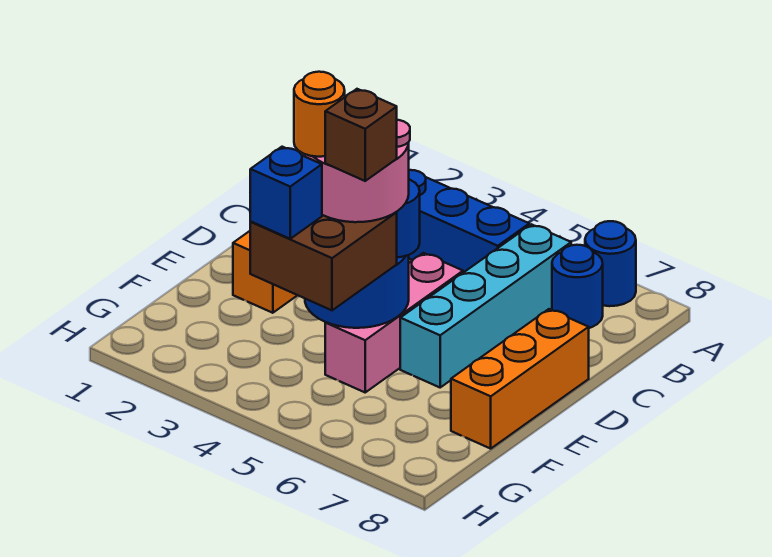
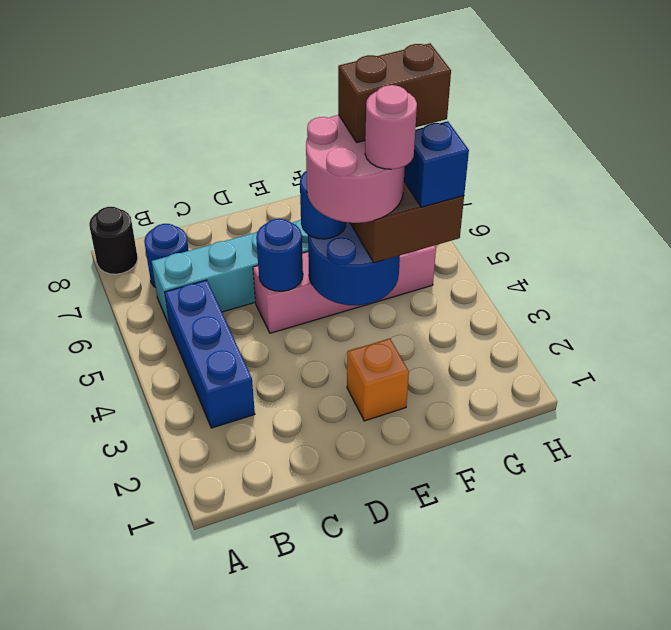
blue round brick A7 level 1 -> blue round brick D5 level 2
none -> black round brick A8 level 1
pink brick D5:F5 level 1 -> pink brick D5:G5 level 1
orange brick D8:F8 level 1 -> none
orange round brick F4 level 5 -> pink round brick F4 level 5
brown brick F5 level 5 -> brown brick F5:G5 level 5

